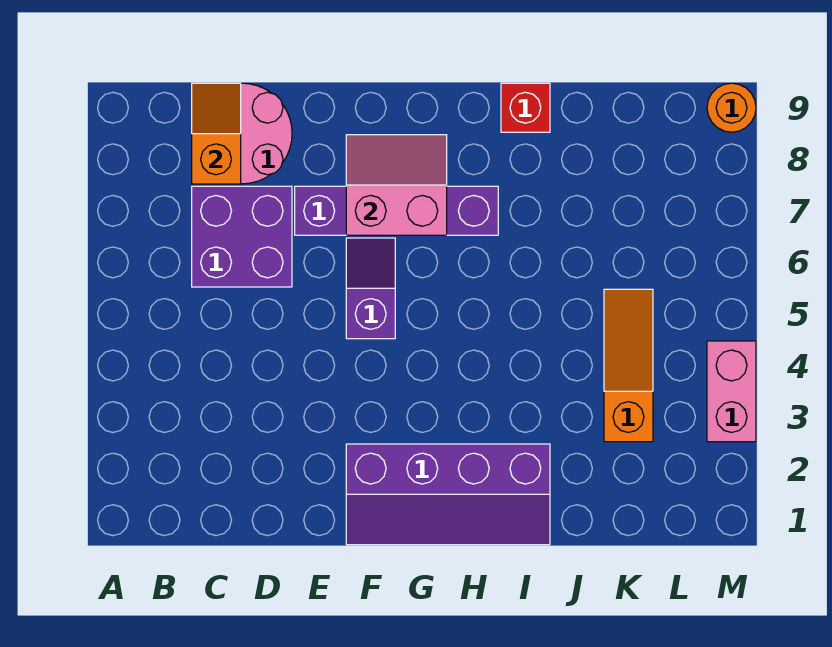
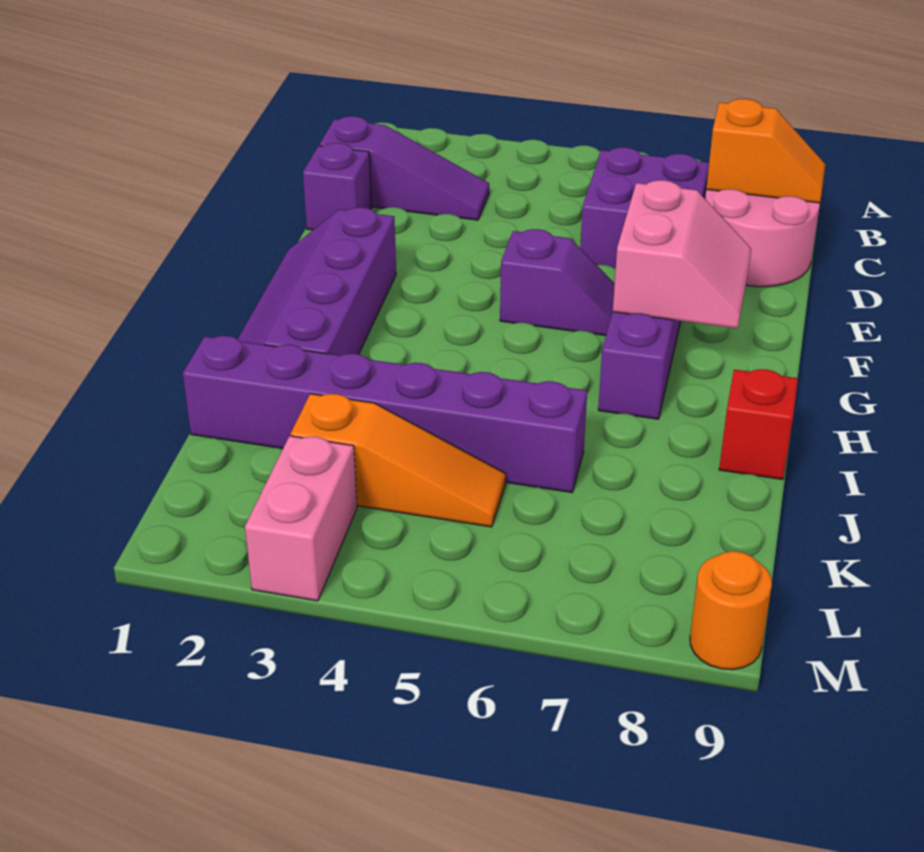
none -> purple slope C1:C3 level 1 top 1
none -> purple brick D1 level 1
none -> purple brick J1:J6 level 1
pink brick M3:M4 level 1 -> pink brick L3:M3 level 1

